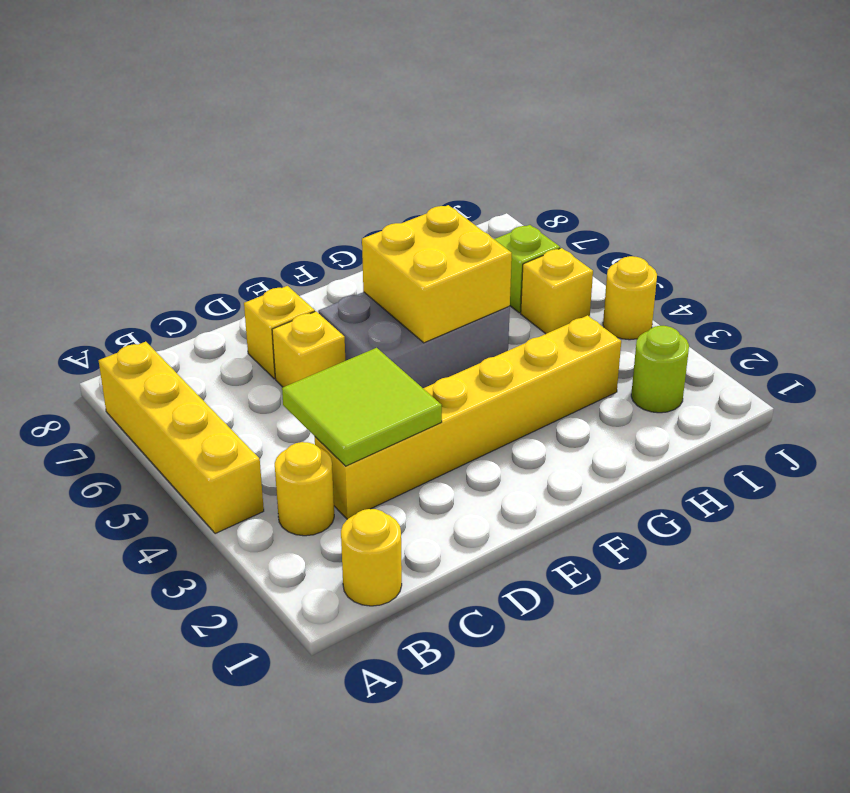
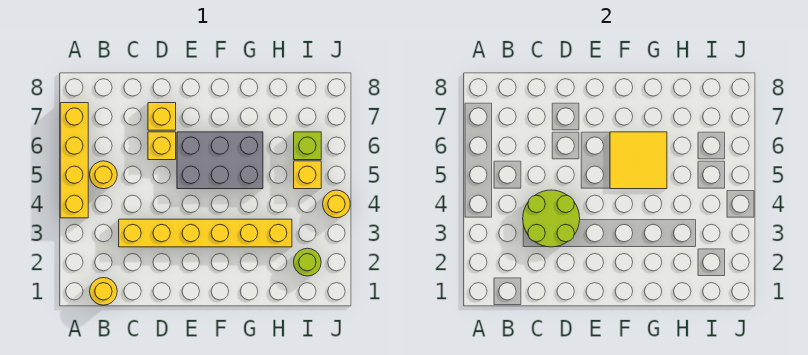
yellow round brick B3 level 1 -> yellow round brick B5 level 1
lime tile C3:D4 level 2 -> lime round brick C3:D4 level 2
yellow brick F5:G6 level 2 -> yellow tile F5:G6 level 2

